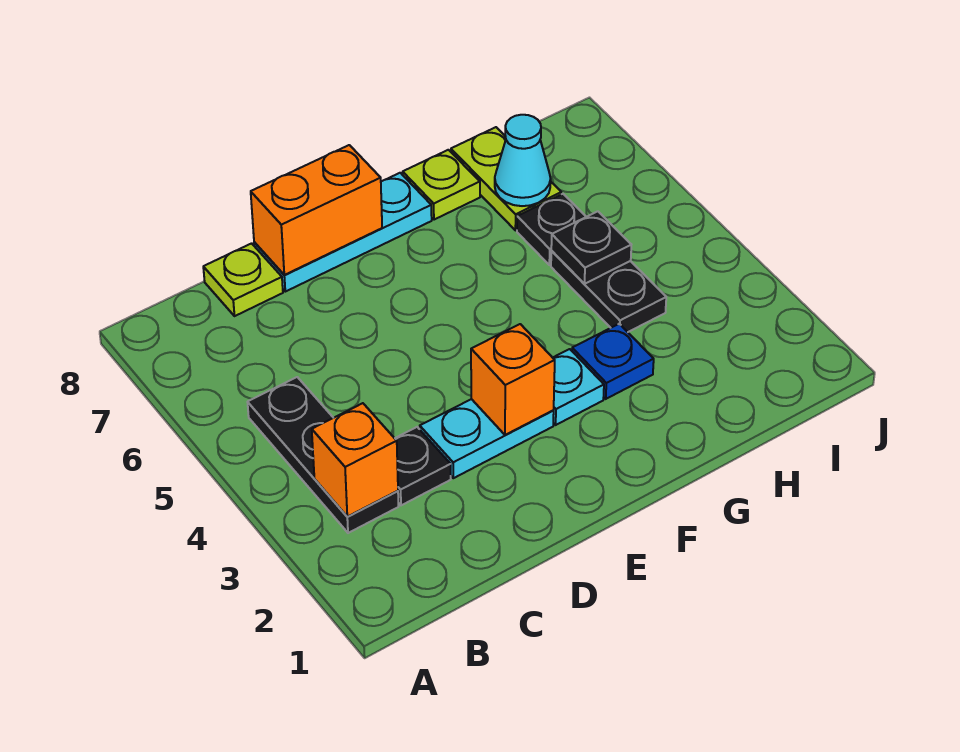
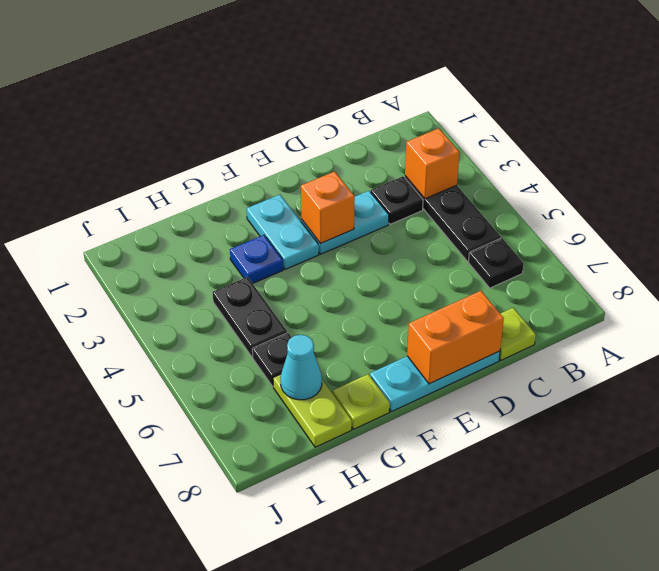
cyan plate F3 level 1 -> cyan plate F2:F3 level 1
black plate H5 level 2 -> black plate B6 level 1

